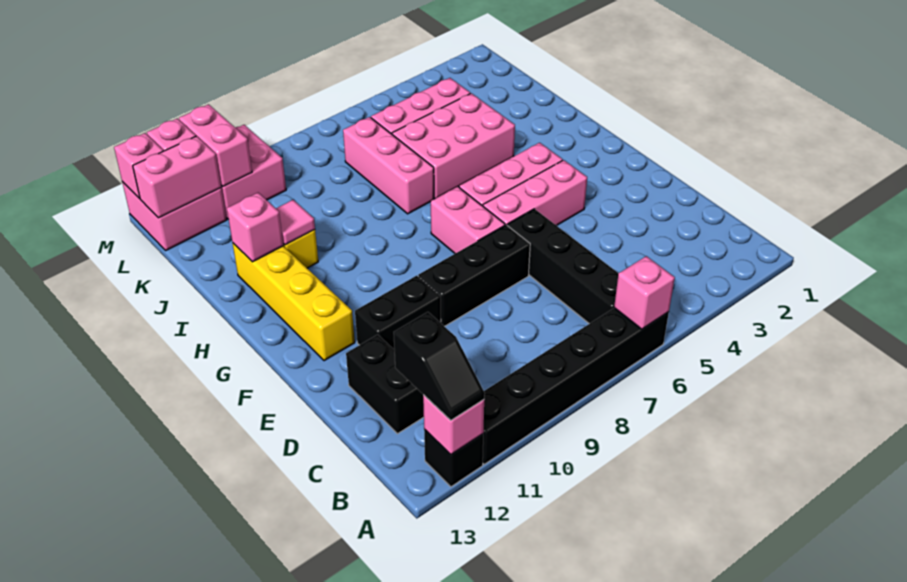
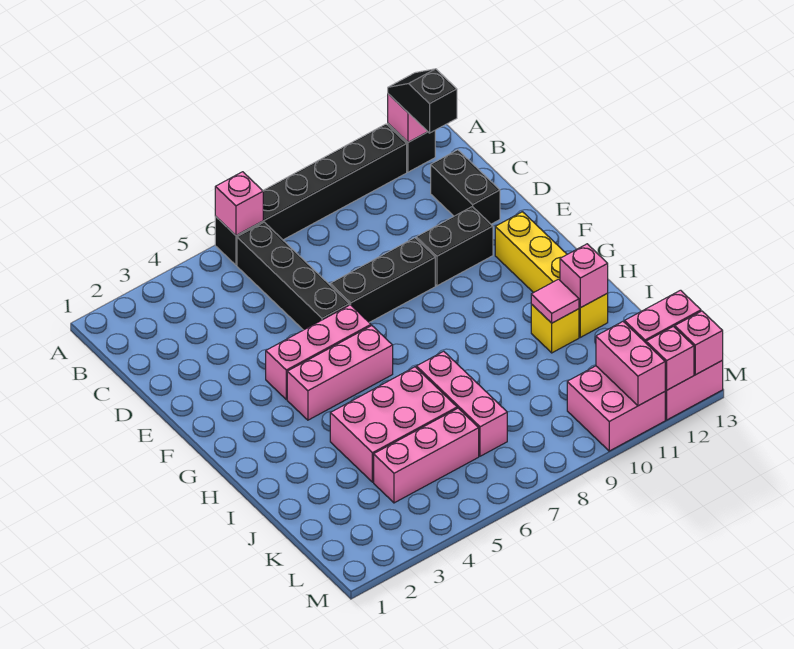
pink brick F7:G7 level 1 -> none

